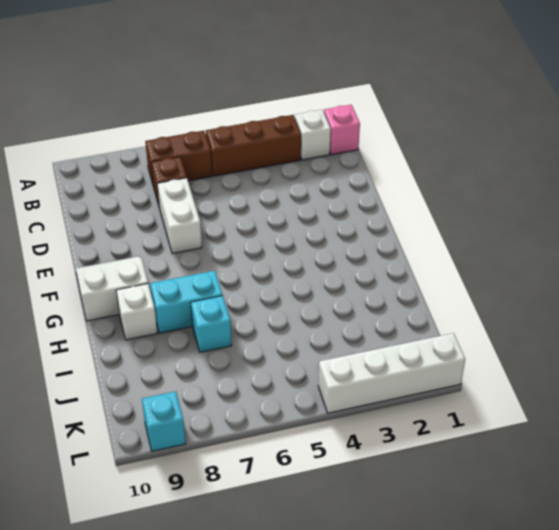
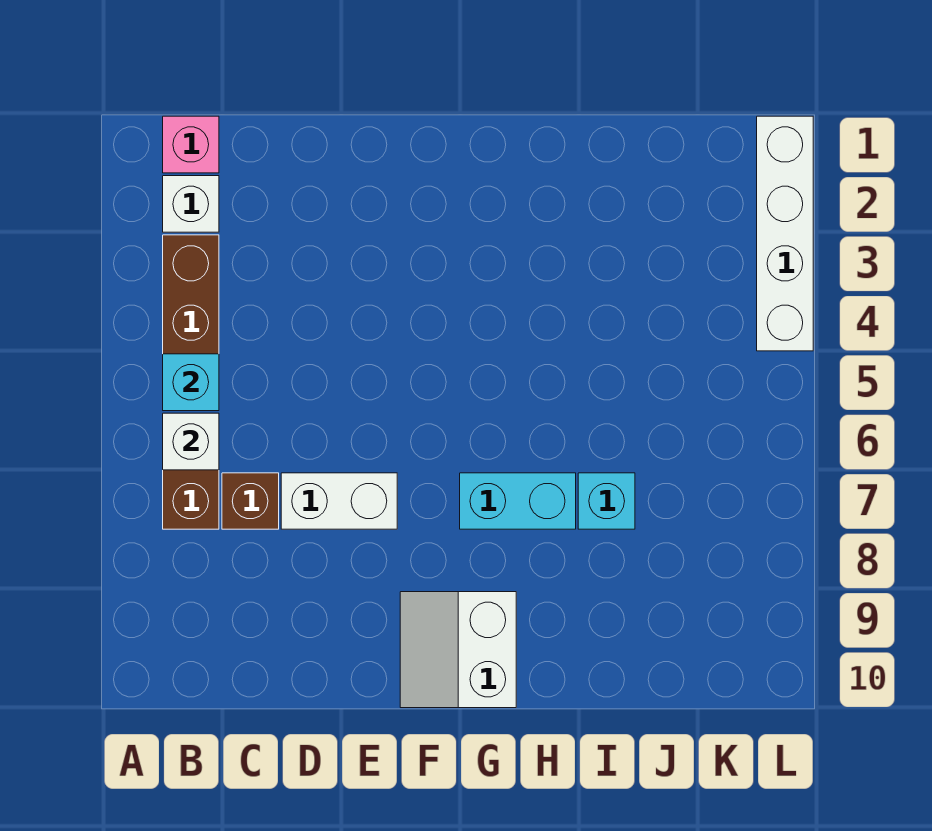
cyan brick H7:H8 level 1 -> cyan brick G7:H7 level 1
white brick H9 level 1 -> white brick B6 level 2
cyan brick L9 level 1 -> cyan brick B5 level 2

